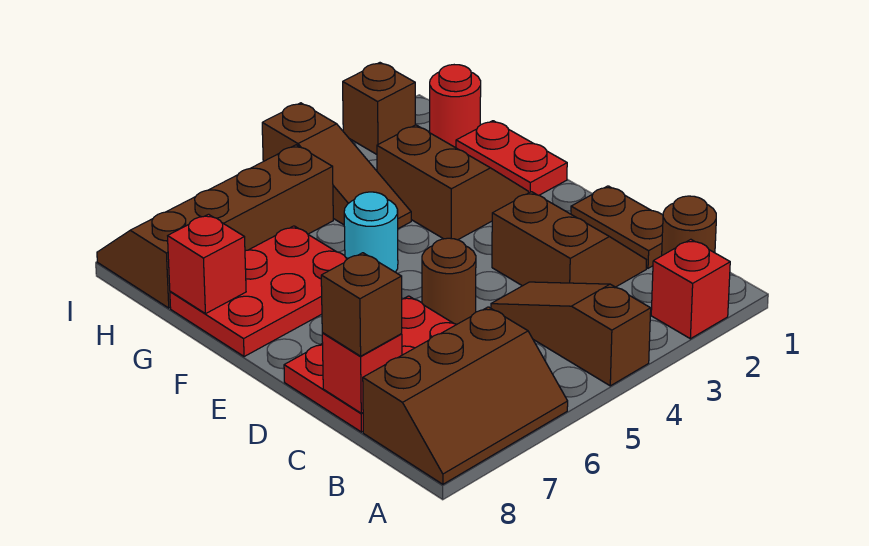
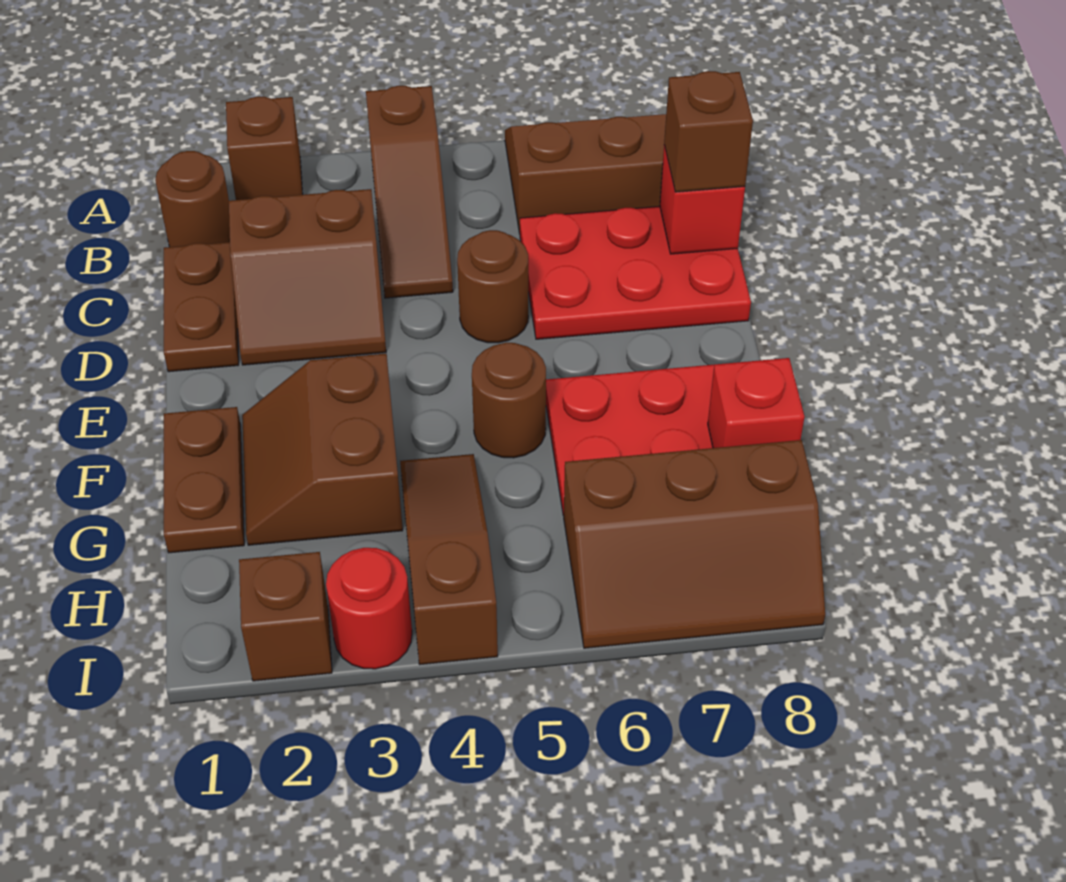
red brick A2 level 1 -> brown brick A2 level 1
brown slope C2:D3 level 1 top 3 -> brown slope C2:D3 level 1 top C
red plate F1:G1 level 1 -> brown plate F1:G1 level 1
cyan round brick F5 level 1 -> brown round brick F5 level 1
red round brick H1 level 1 -> red round brick I3 level 1
brown slope H5:I8 level 1 top H -> brown slope H6:I8 level 1 top H

